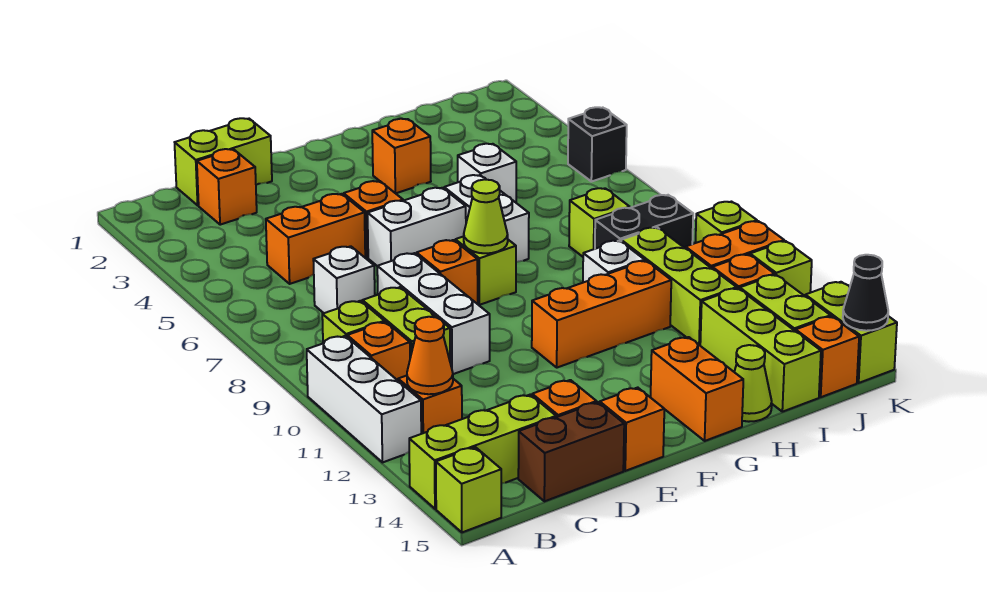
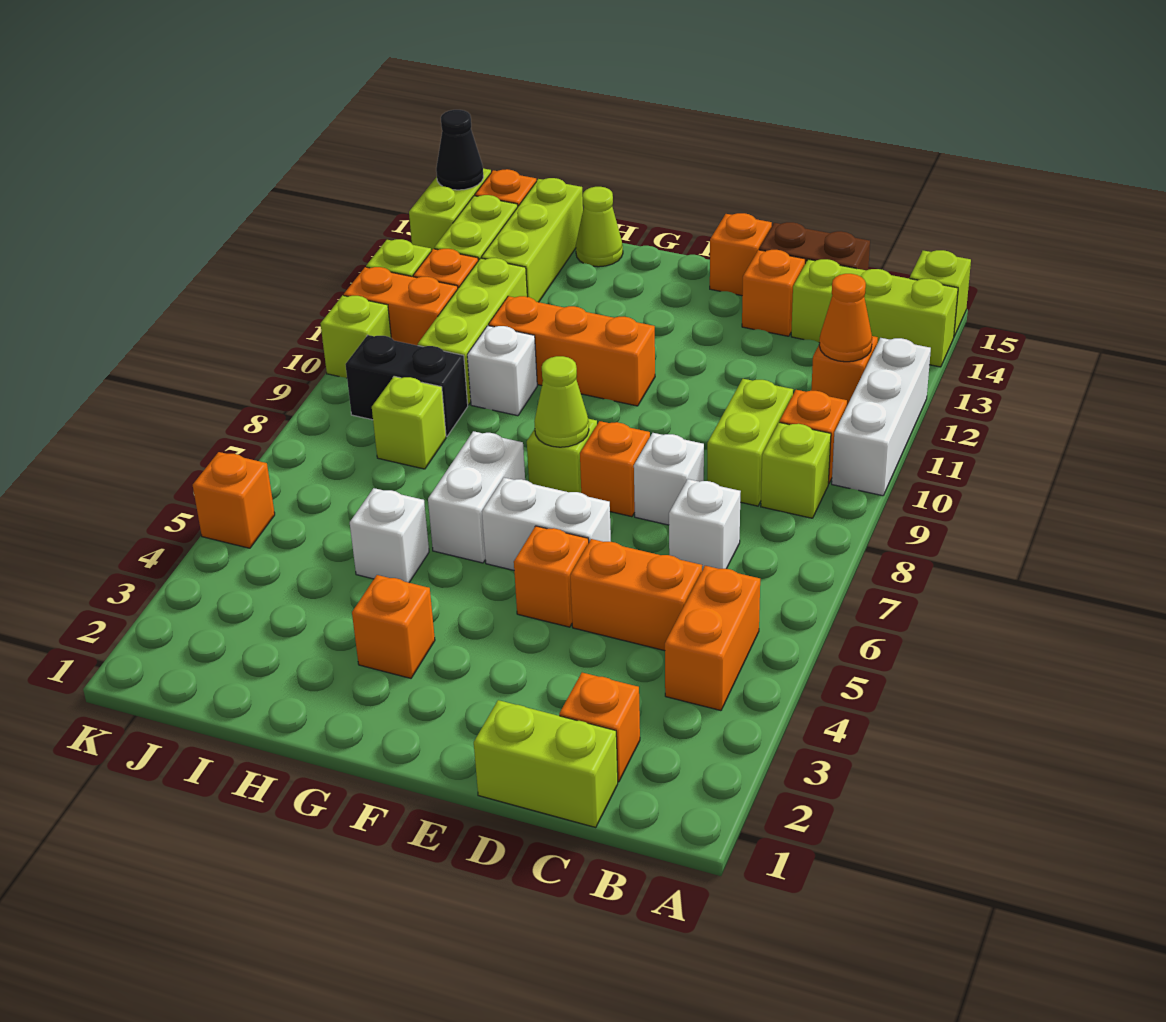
white brick D8:D10 level 1 -> white brick D8 level 1
orange brick G14:G15 level 1 -> orange brick B4:B5 level 1
black brick K5 level 1 -> orange brick K5 level 1

